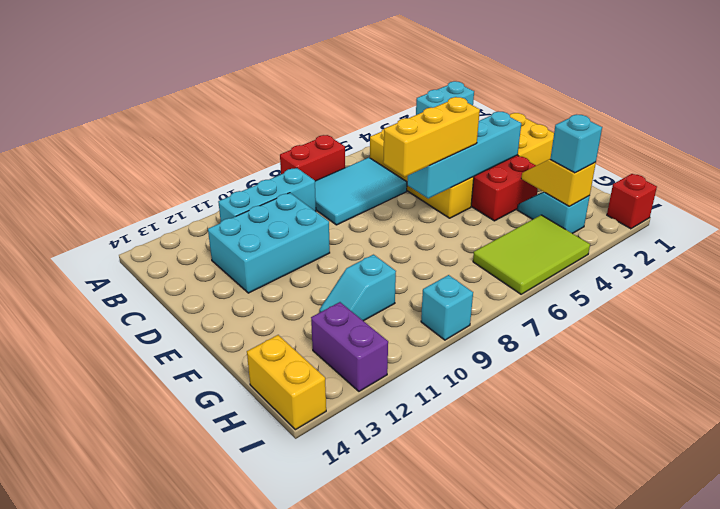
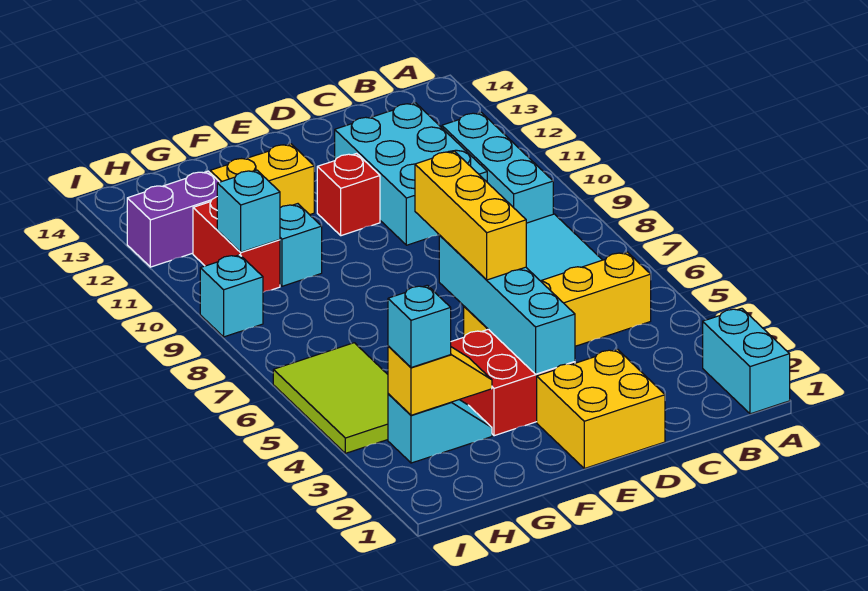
red brick A7:A8 level 1 -> red brick H10:H11 level 1
none -> cyan brick H10 level 2
yellow brick H14:I14 level 1 -> yellow brick F12:G12 level 1
red brick I1 level 1 -> red brick E11 level 1

